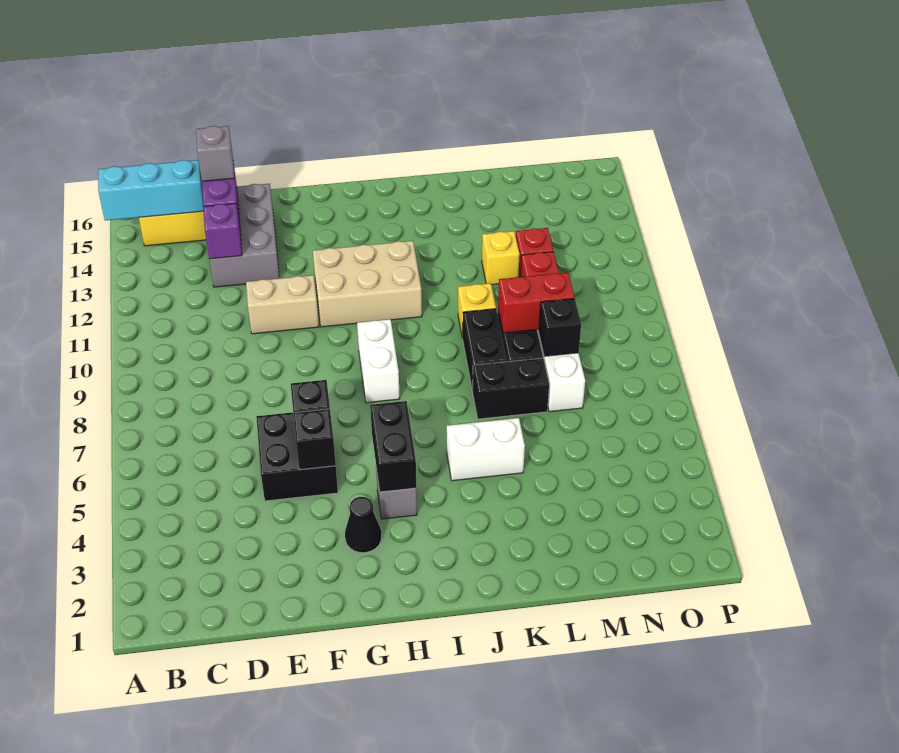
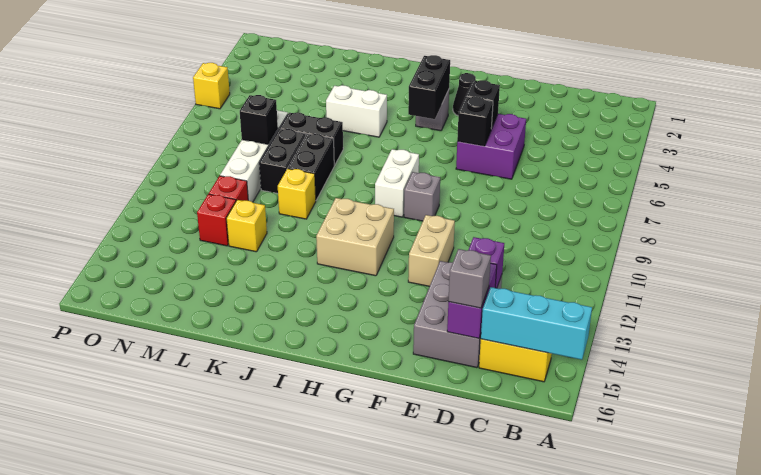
black brick E5:F6 level 1 -> purple brick E5:F6 level 1
tan brick E11:F11 level 1 -> tan brick F11:F12 level 1
none -> grey brick G9 level 1
tan brick G11:I12 level 1 -> tan brick H11:I12 level 1
red brick L9:M9 level 2 -> none
none -> yellow brick P5 level 1

